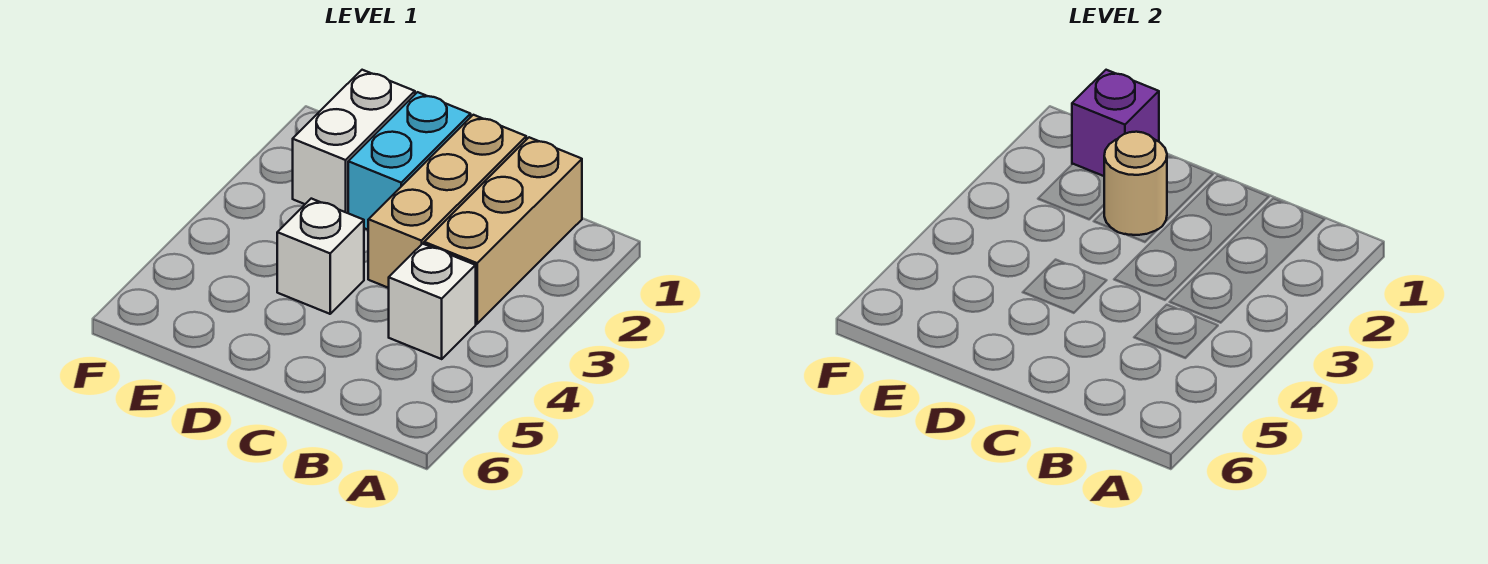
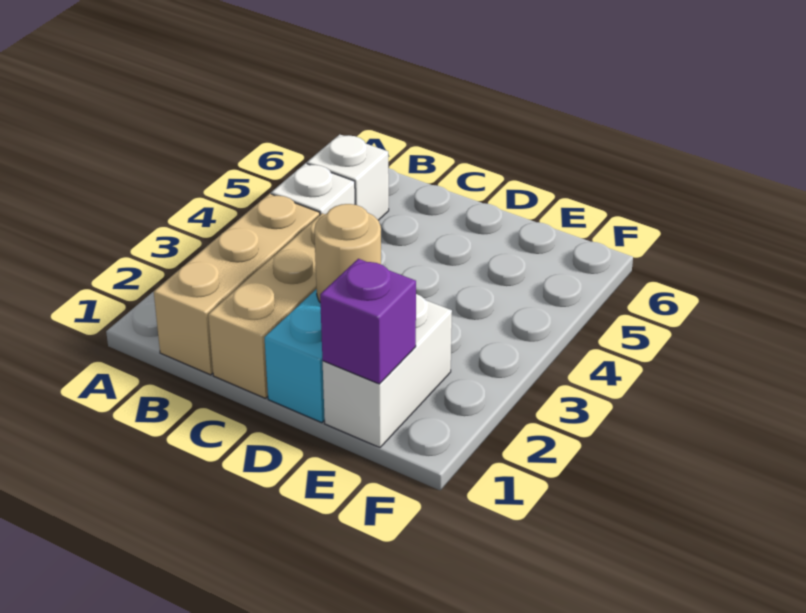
white brick D4 level 1 -> white brick B5 level 1

